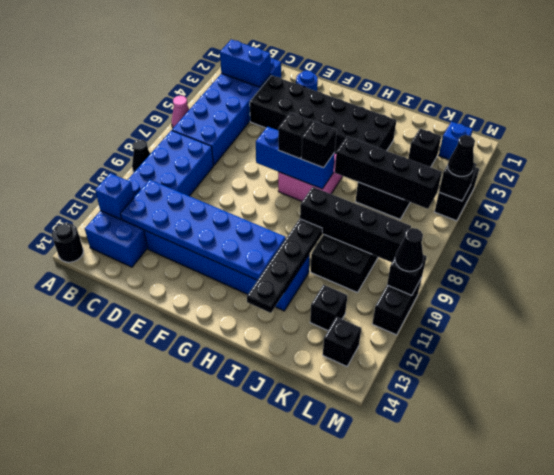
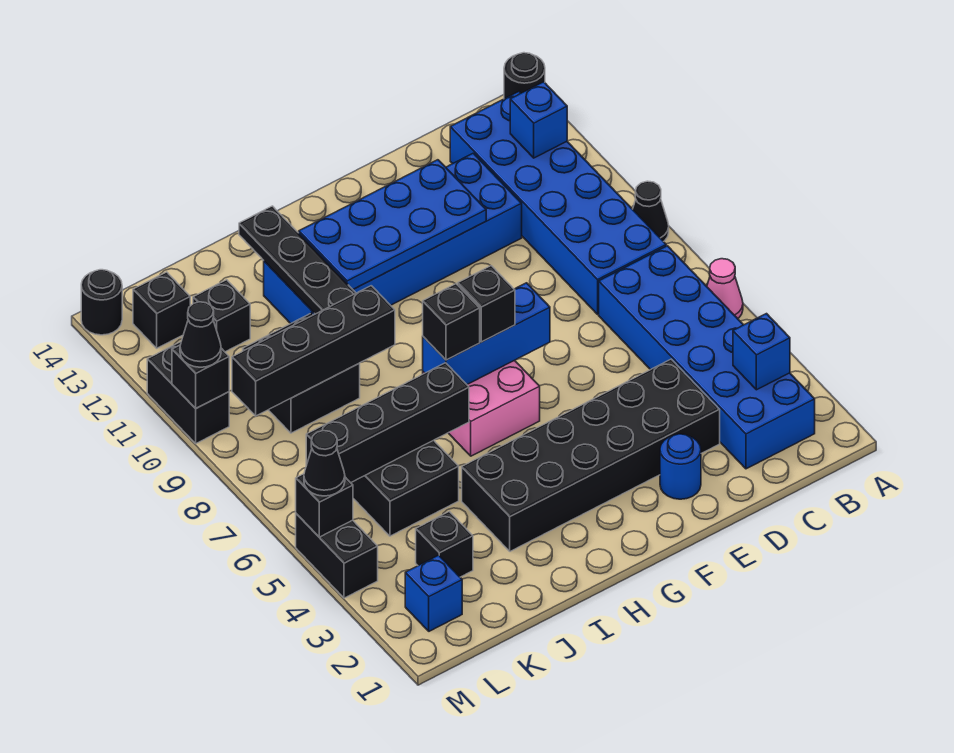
blue brick B3:C3 level 2 -> blue brick B3 level 2
blue plate C11:H12 level 2 -> blue plate E11:H12 level 2
none -> black round brick M14 level 1

